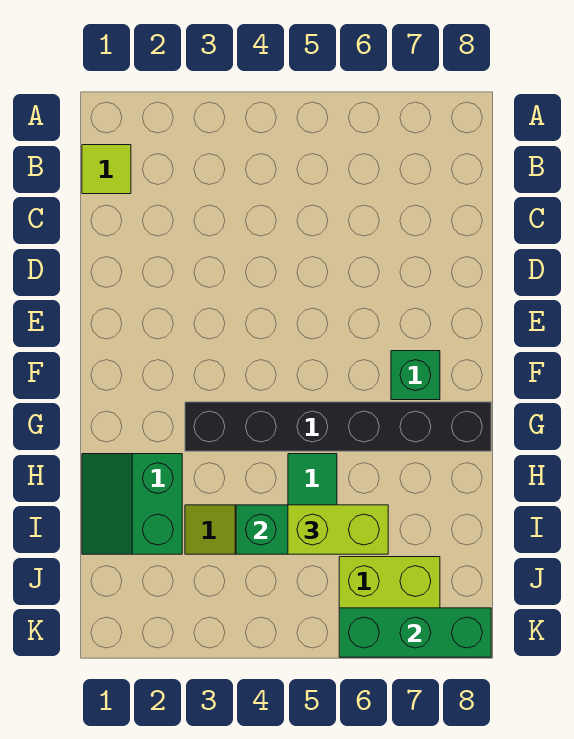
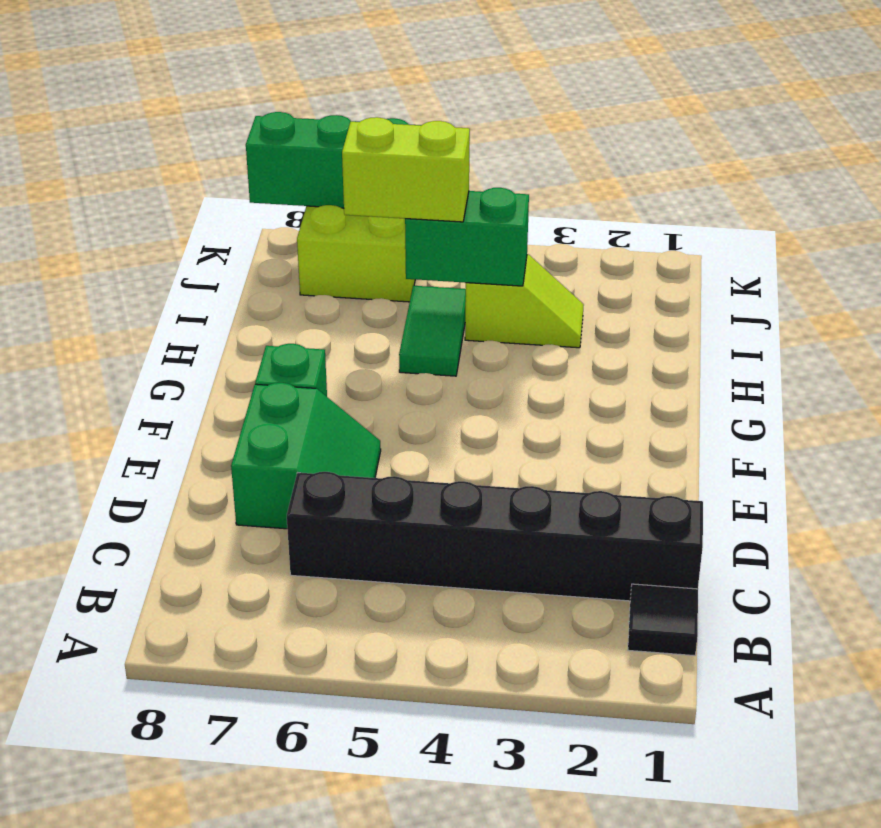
lime tile B1 level 1 -> black tile B1 level 1
black brick G3:G8 level 1 -> black brick C1:C6 level 1
green slope H1:I2 level 1 top 2 -> green slope D6:E7 level 1 top 7

